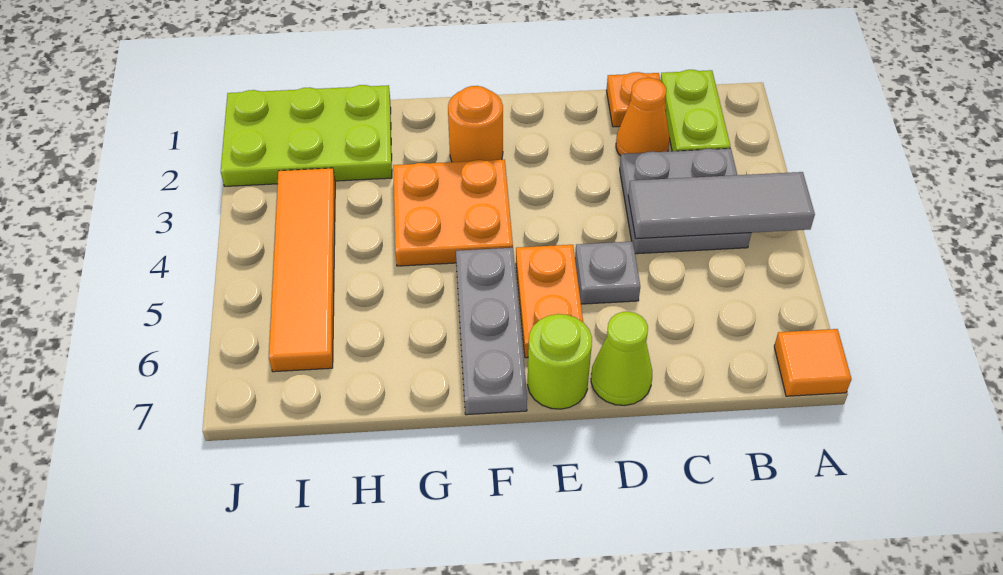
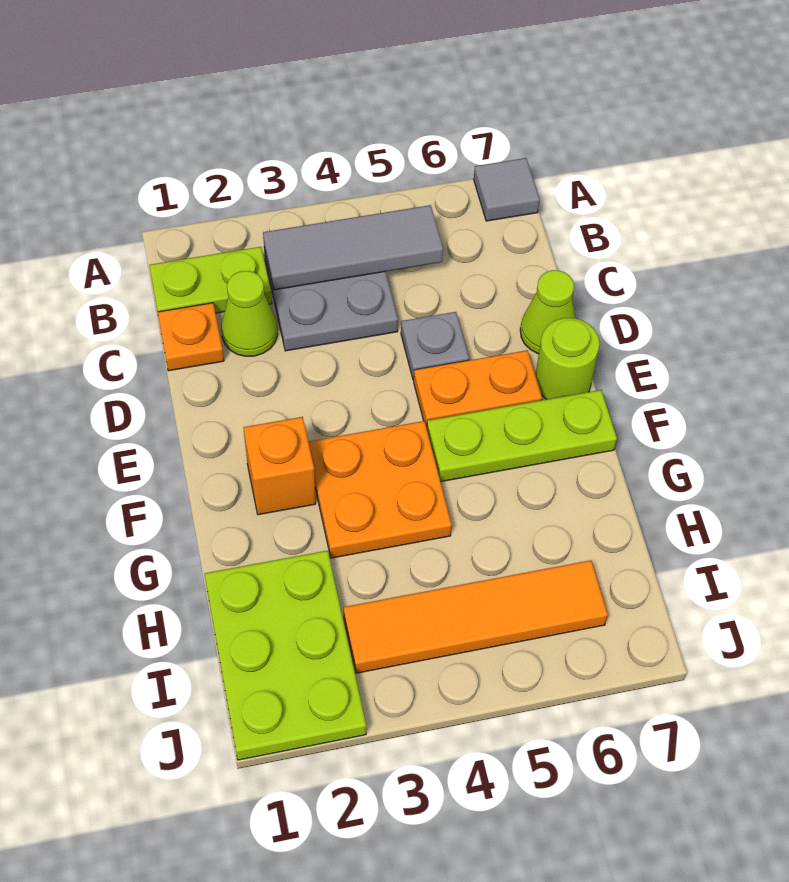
grey tile A4:C4 level 2 -> grey tile B3:B5 level 2
orange tile A7 level 1 -> grey tile A7 level 1
orange cone C2 level 1 -> lime cone C2 level 1
orange round brick F2 level 1 -> orange brick F2 level 1
grey plate F5:F7 level 1 -> lime plate F5:F7 level 1

